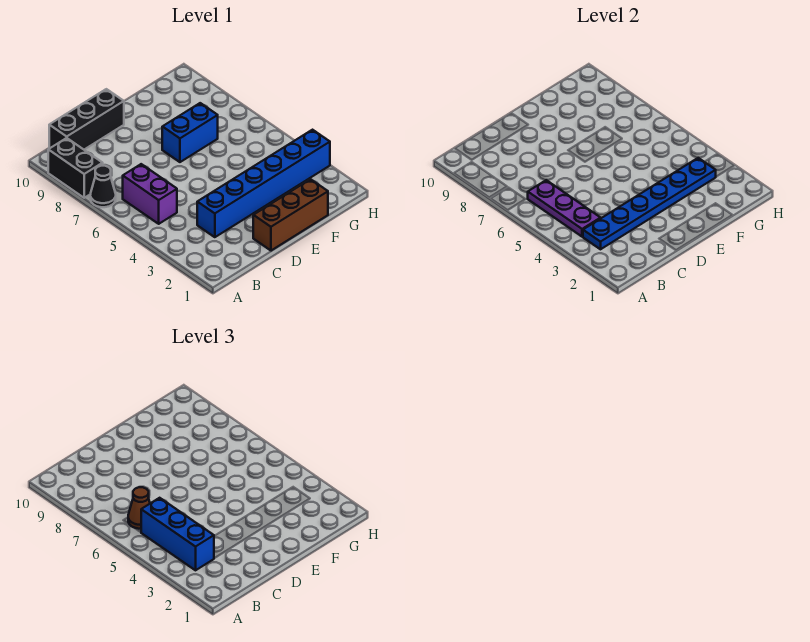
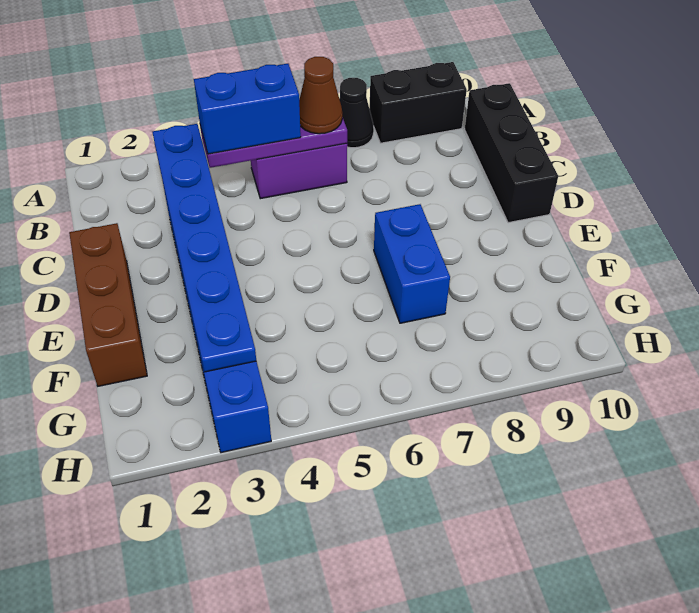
blue brick B3:B5 level 3 -> blue brick B4:B5 level 3

